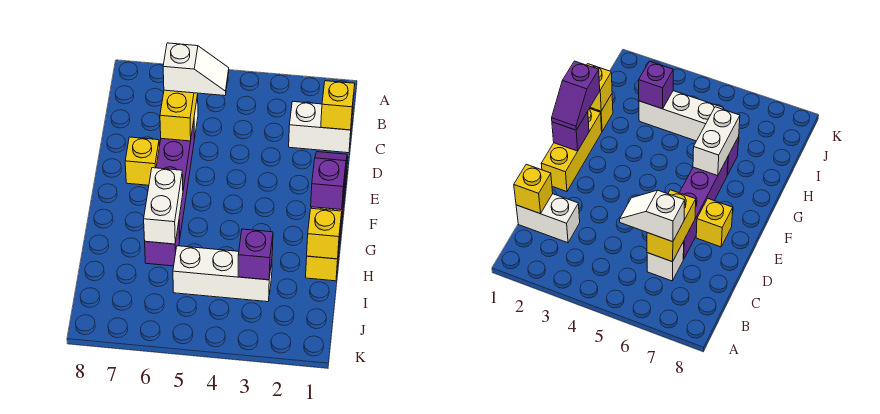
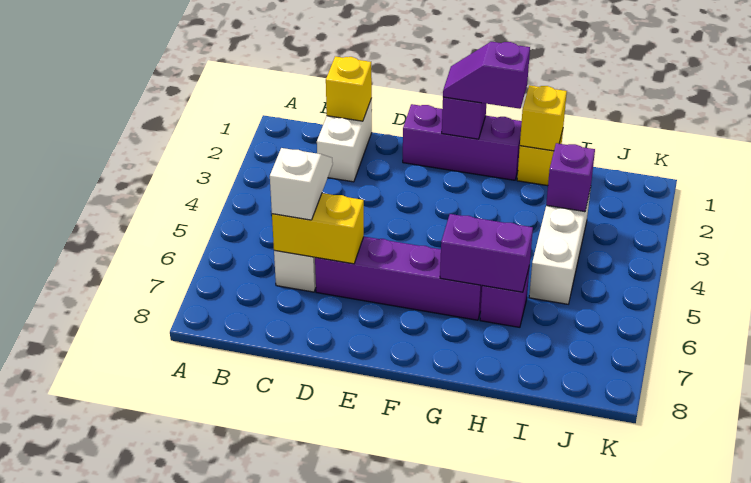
yellow brick E1:G1 level 1 -> purple brick E1:G1 level 1
yellow brick E7 level 1 -> none
white brick G6:H6 level 2 -> purple brick G6:H6 level 2

